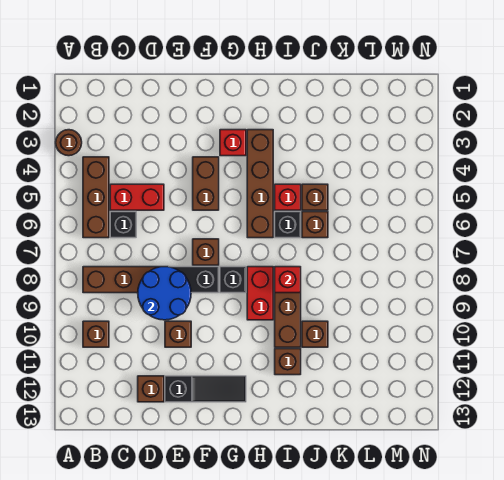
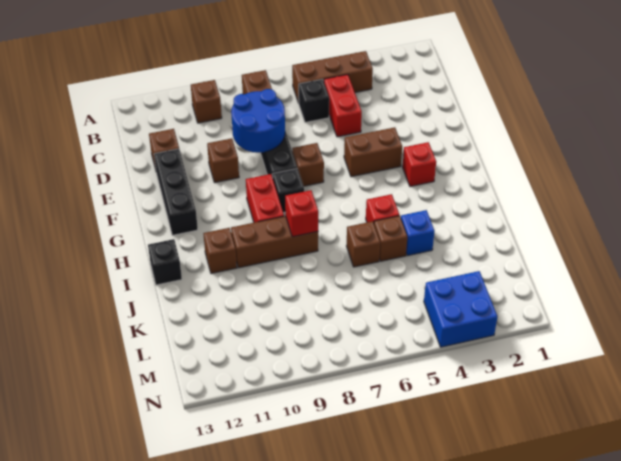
brown round brick A3 level 1 -> none
black slope E12:G12 level 1 top E -> black brick E12:G12 level 1
brown brick H3:H6 level 1 -> none
red brick H8:H9 level 1 -> red brick G9:H9 level 1
black brick I6 level 1 -> black brick I13 level 1
none -> blue brick J4 level 1
brown brick J10 level 1 -> none
none -> blue brick M3:N4 level 1

